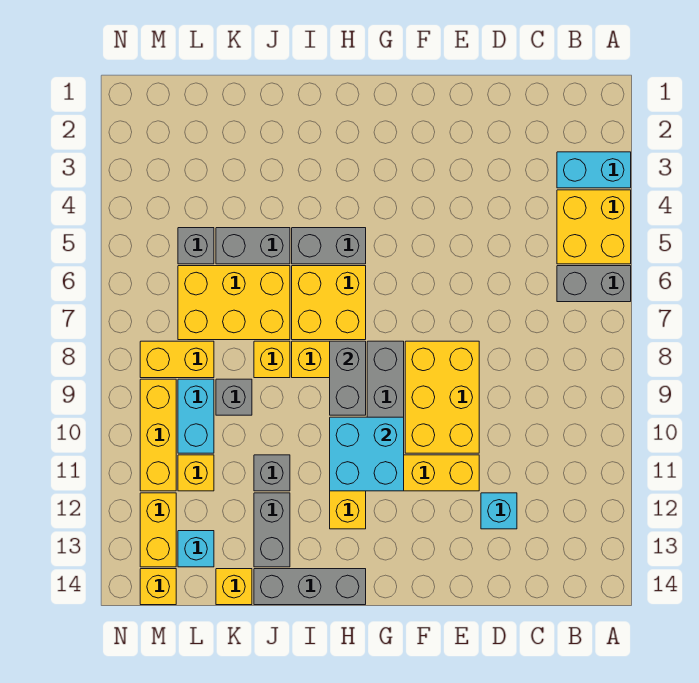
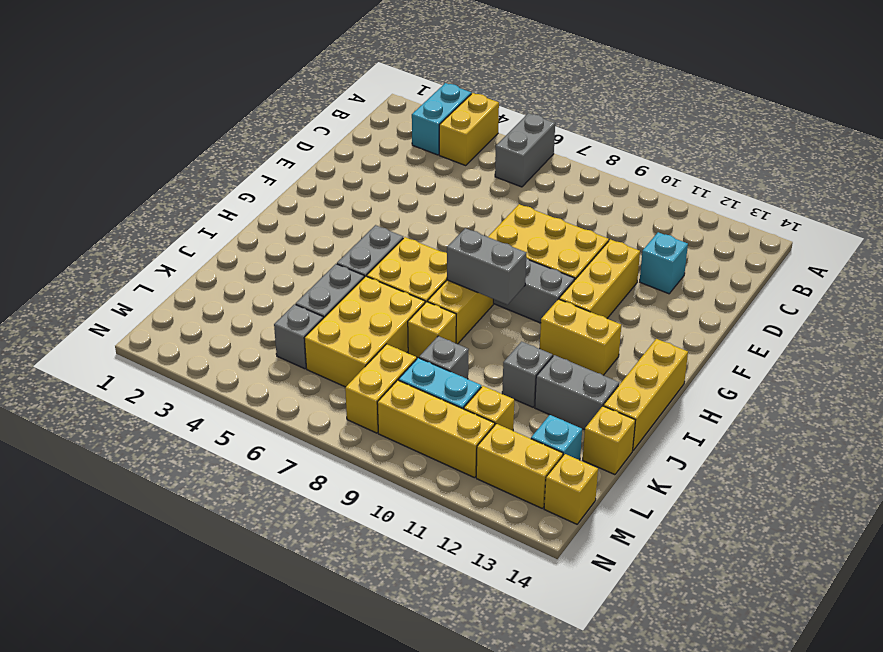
yellow brick A4:B5 level 1 -> yellow brick A4:B4 level 1
cyan brick G10:H11 level 2 -> none
grey brick H14:J14 level 1 -> yellow brick H14:J14 level 1

